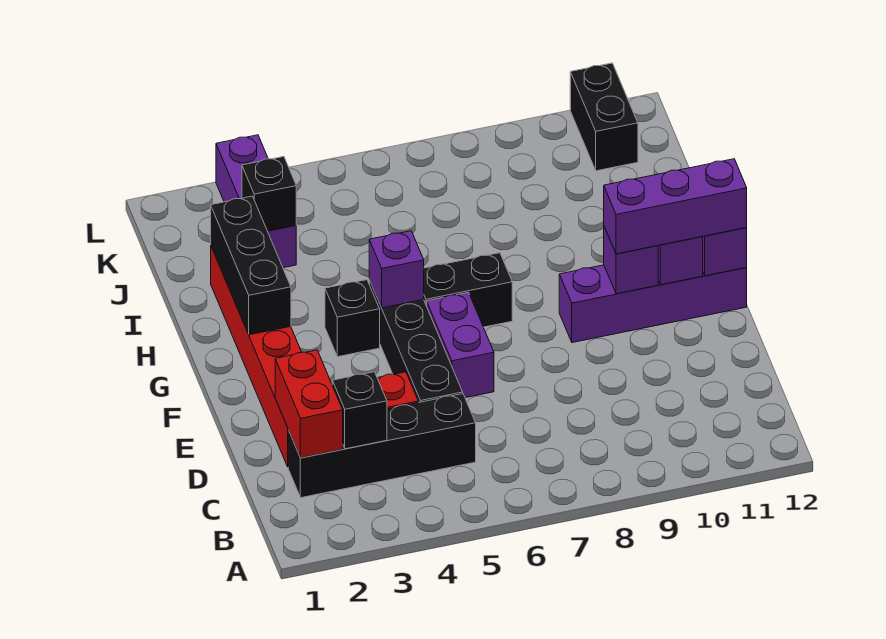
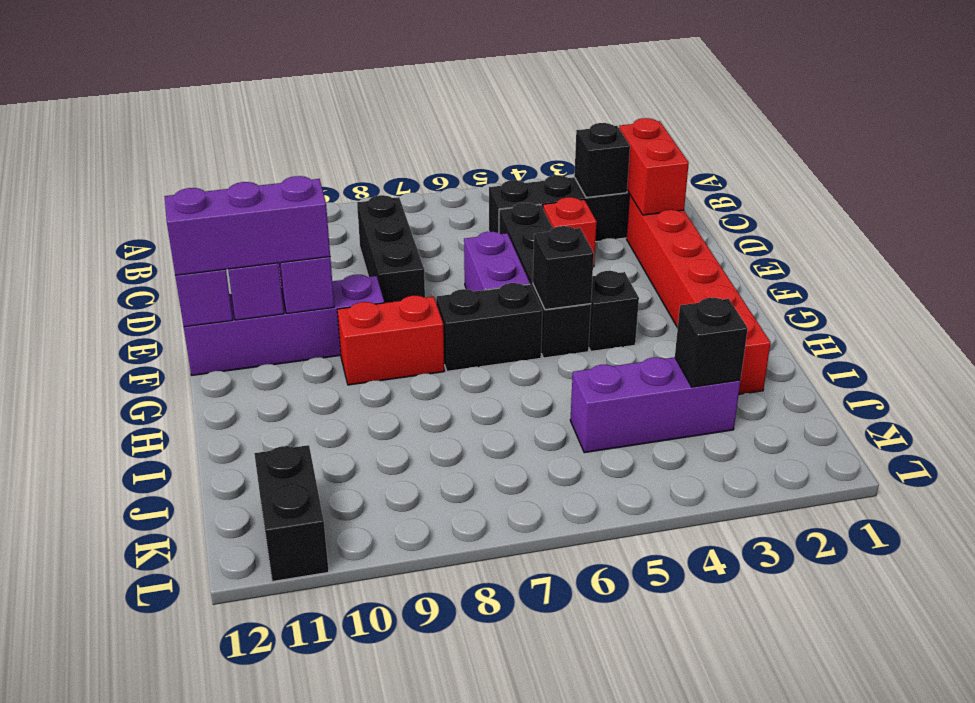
black brick G2:I2 level 2 -> black brick C8:E8 level 1
purple brick G5 level 2 -> black brick G5 level 2
none -> red brick G8:G9 level 1
purple brick J3:L3 level 1 -> purple brick J3:J5 level 1

